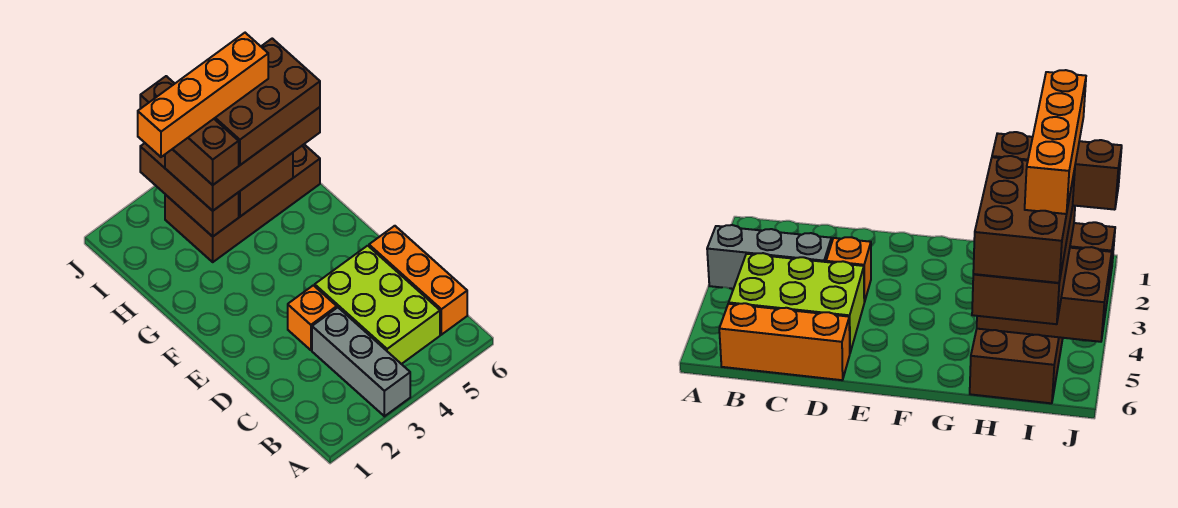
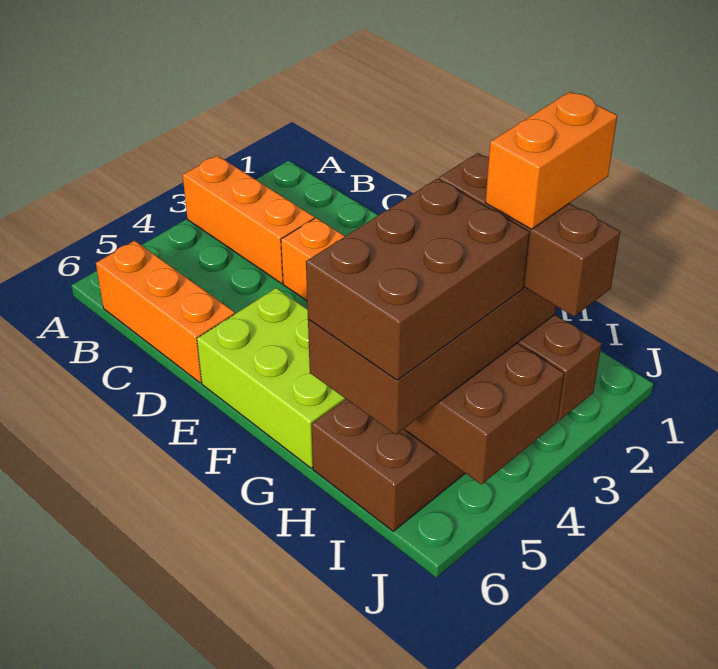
grey brick A3:C3 level 1 -> orange brick A3:C3 level 1
lime brick B4:D5 level 1 -> lime brick E5:G6 level 1
orange brick I2:I5 level 5 -> orange brick I2:I3 level 5

